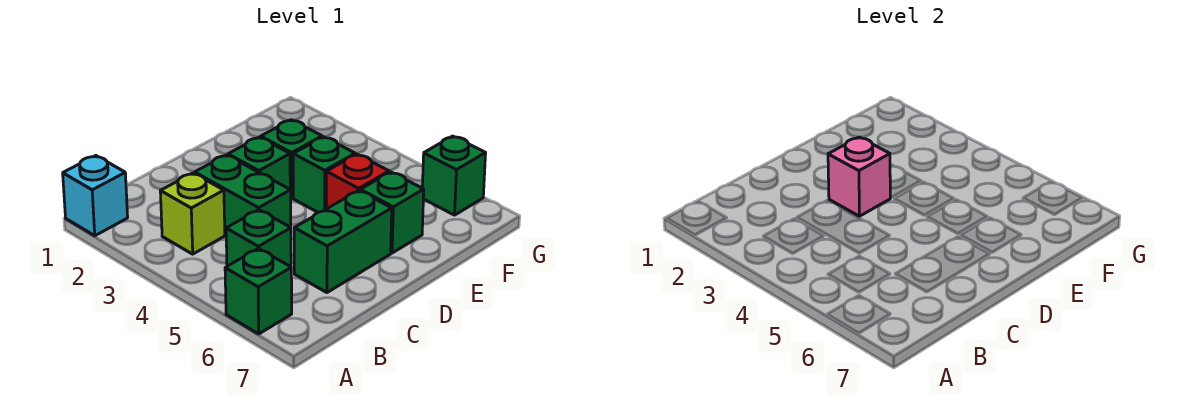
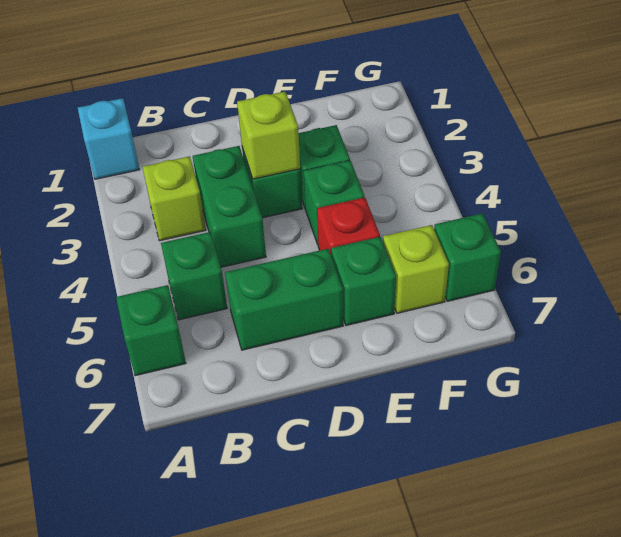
pink brick D3 level 2 -> lime brick D3 level 2
none -> lime brick F6 level 1

